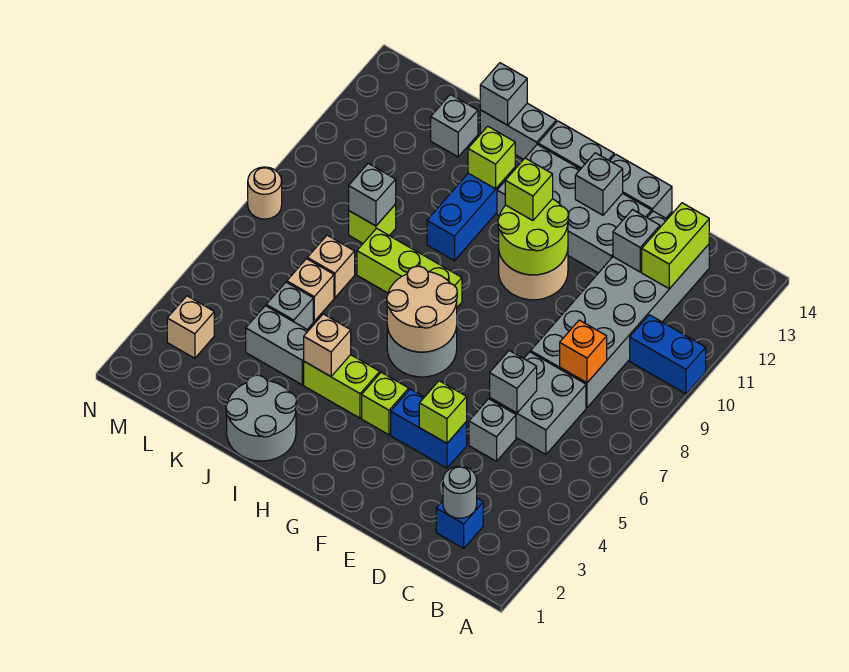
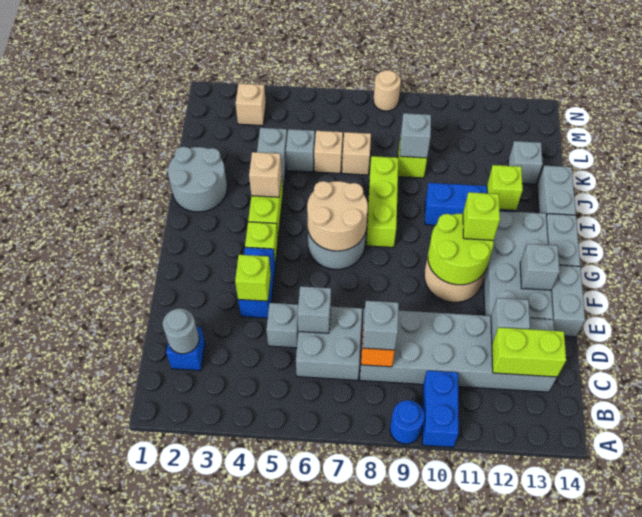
none -> blue round brick A9 level 1
grey brick J14 level 2 -> grey brick C8 level 3

